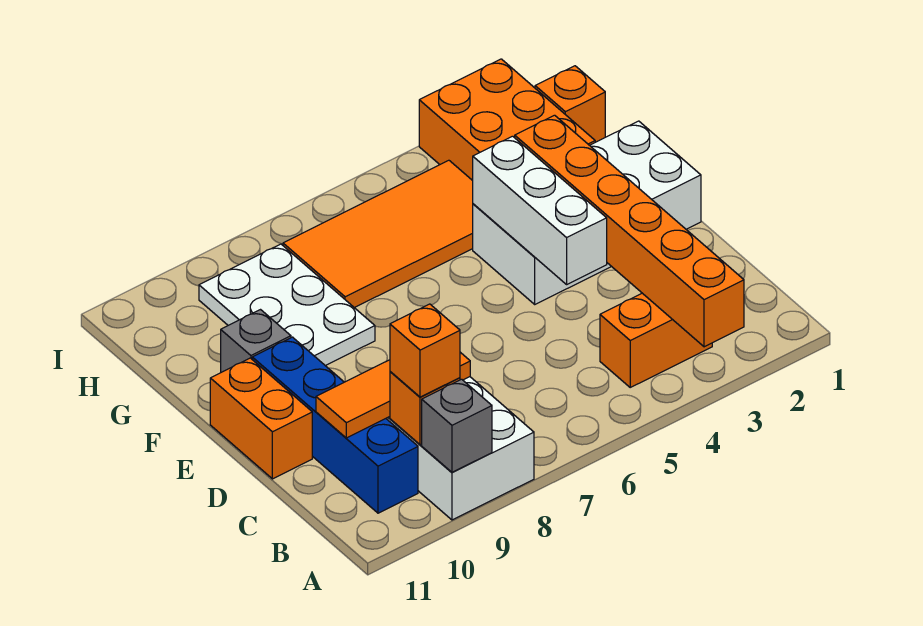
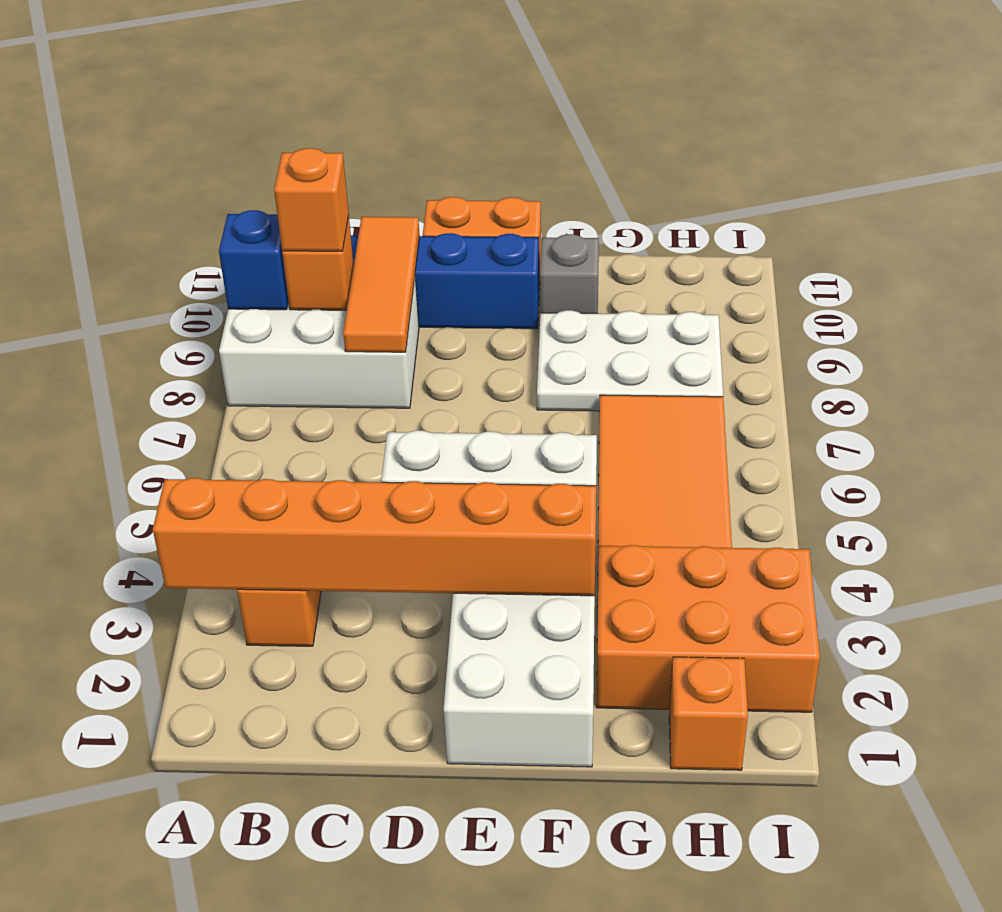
grey brick A9 level 2 -> blue brick A9 level 2

